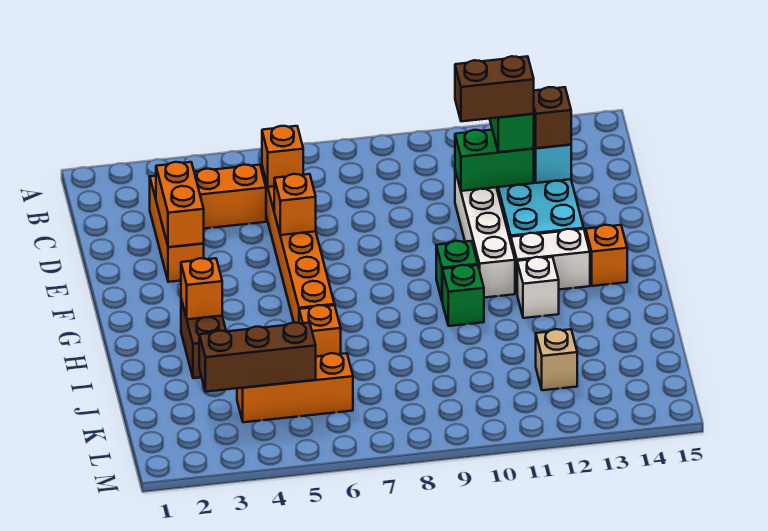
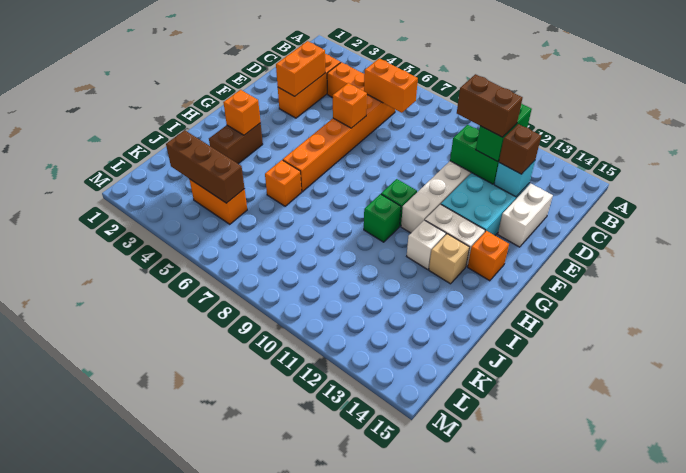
orange brick C6 level 2 -> orange brick C6:C7 level 2
none -> white brick D14:E14 level 1
orange brick K4:K6 level 1 -> orange brick K4:K5 level 1
tan brick K12 level 1 -> tan brick H13 level 1

